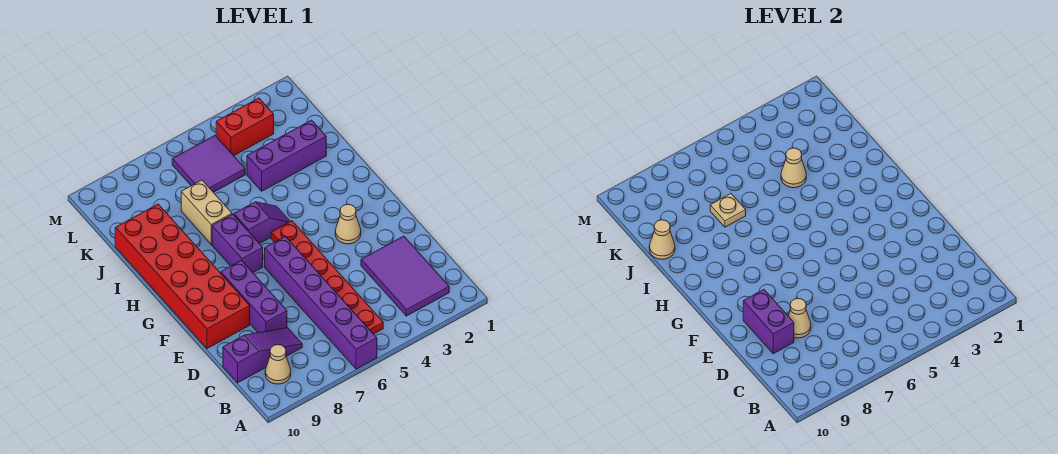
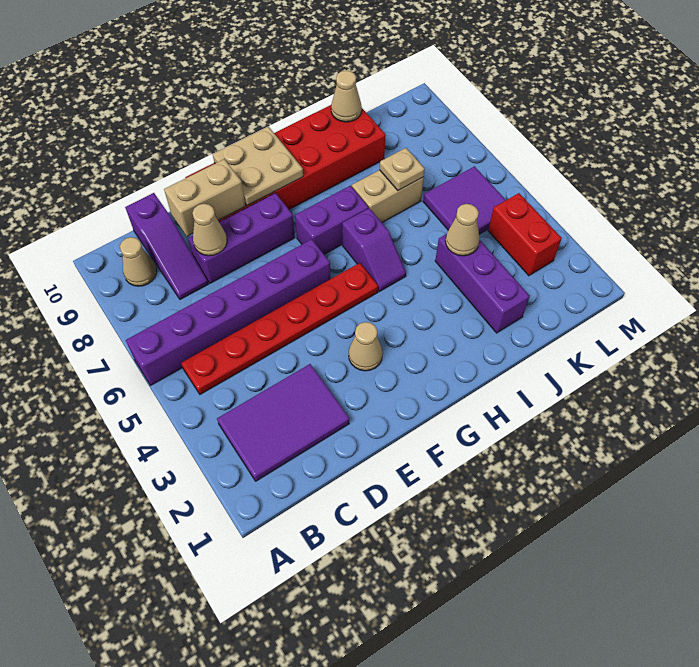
purple brick D9:E9 level 2 -> tan brick D9:E9 level 2
none -> tan plate F9:G10 level 2

